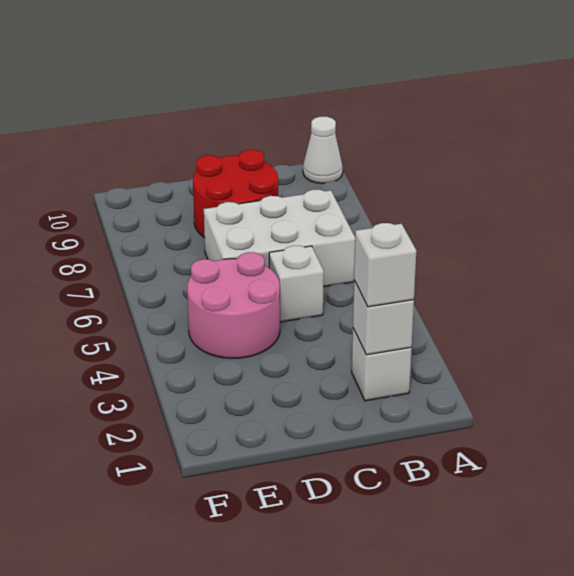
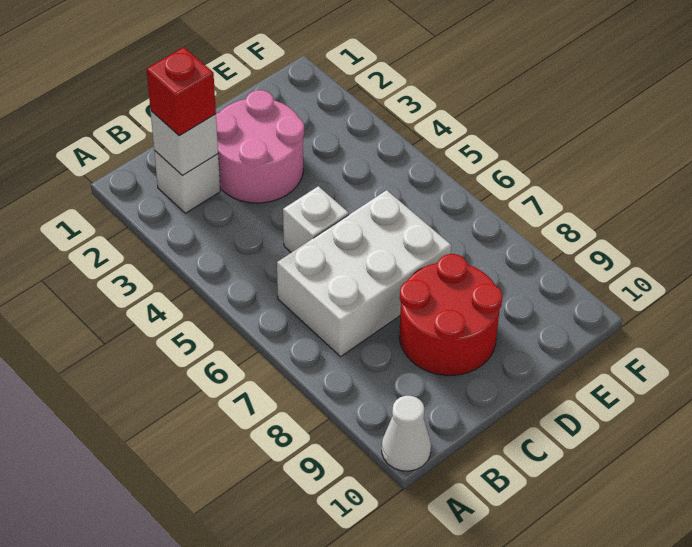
white brick B2 level 3 -> red brick B2 level 3
pink round brick D4:E5 level 1 -> pink round brick C2:D3 level 1

